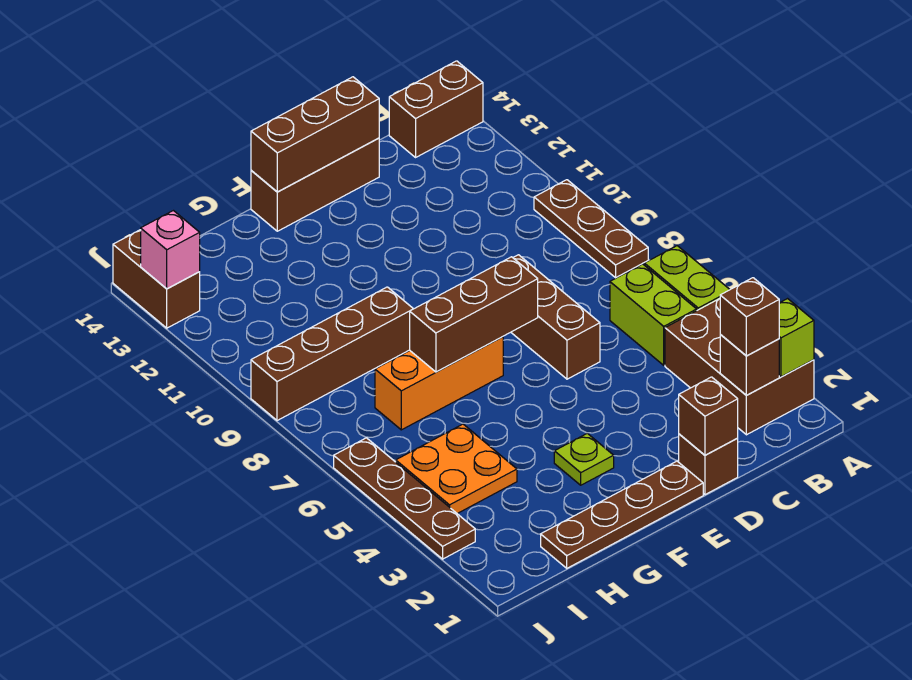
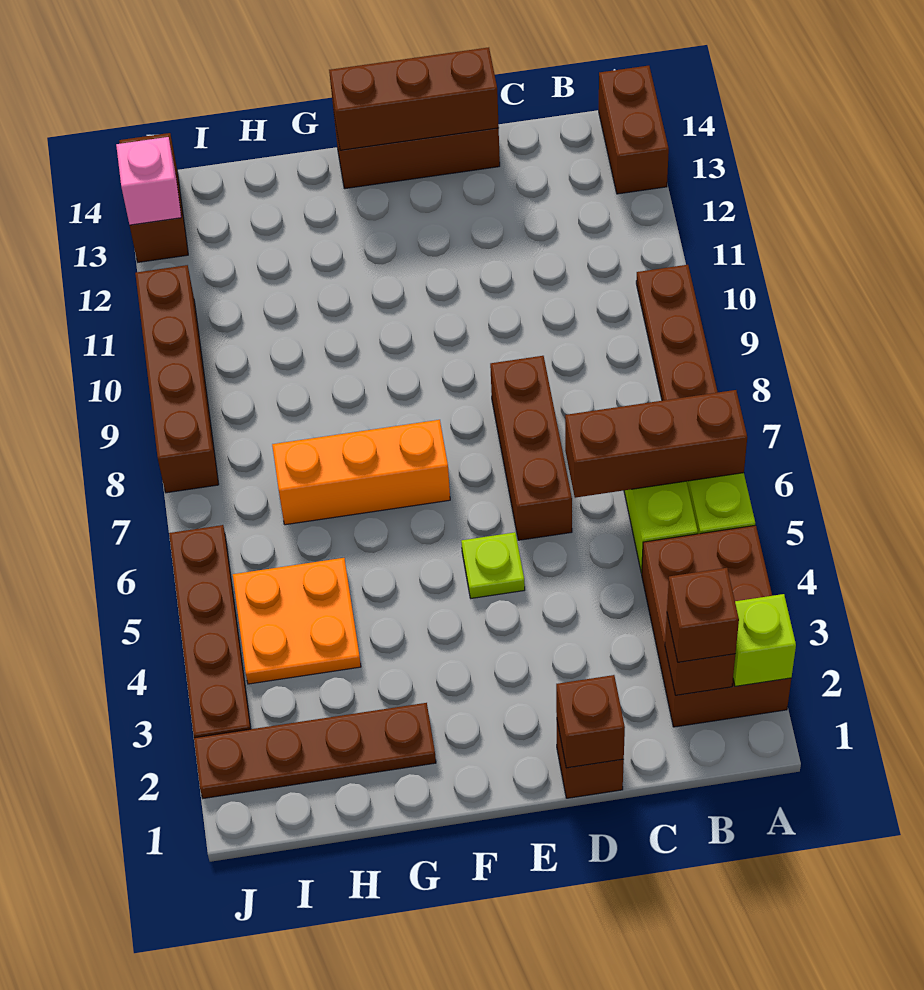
brown brick A14:B14 level 1 -> brown brick A13:A14 level 1
brown plate E1:H1 level 1 -> brown plate G2:J2 level 1
brown brick E7:G7 level 2 -> brown brick A6:C6 level 2
lime plate F3 level 1 -> lime plate E5 level 1
brown brick G9:J9 level 1 -> brown brick J8:J11 level 1

